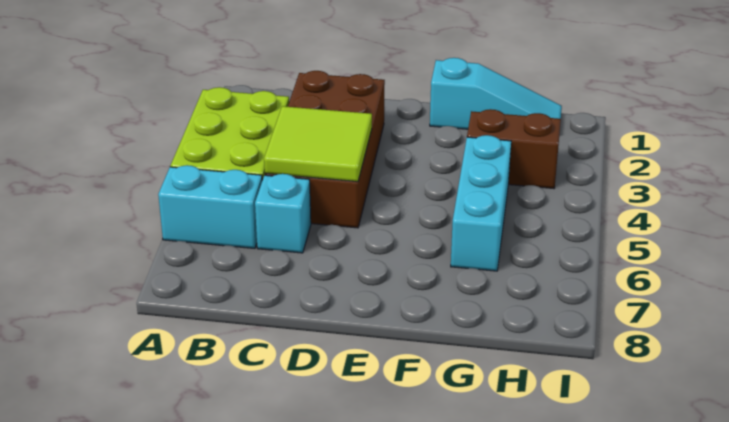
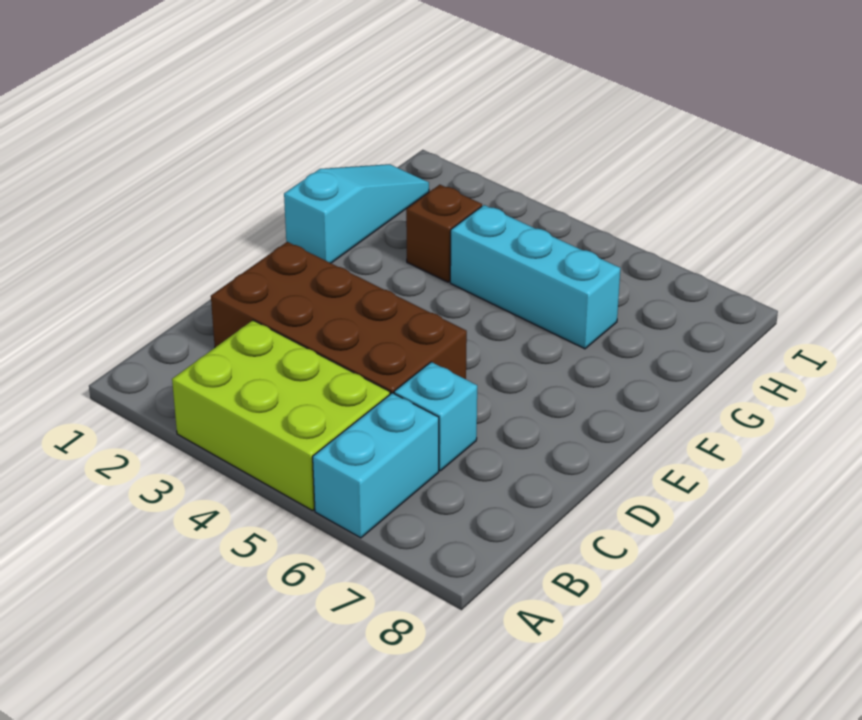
lime tile C4:D5 level 2 -> none
brown brick G3:H3 level 1 -> brown brick G3 level 1

